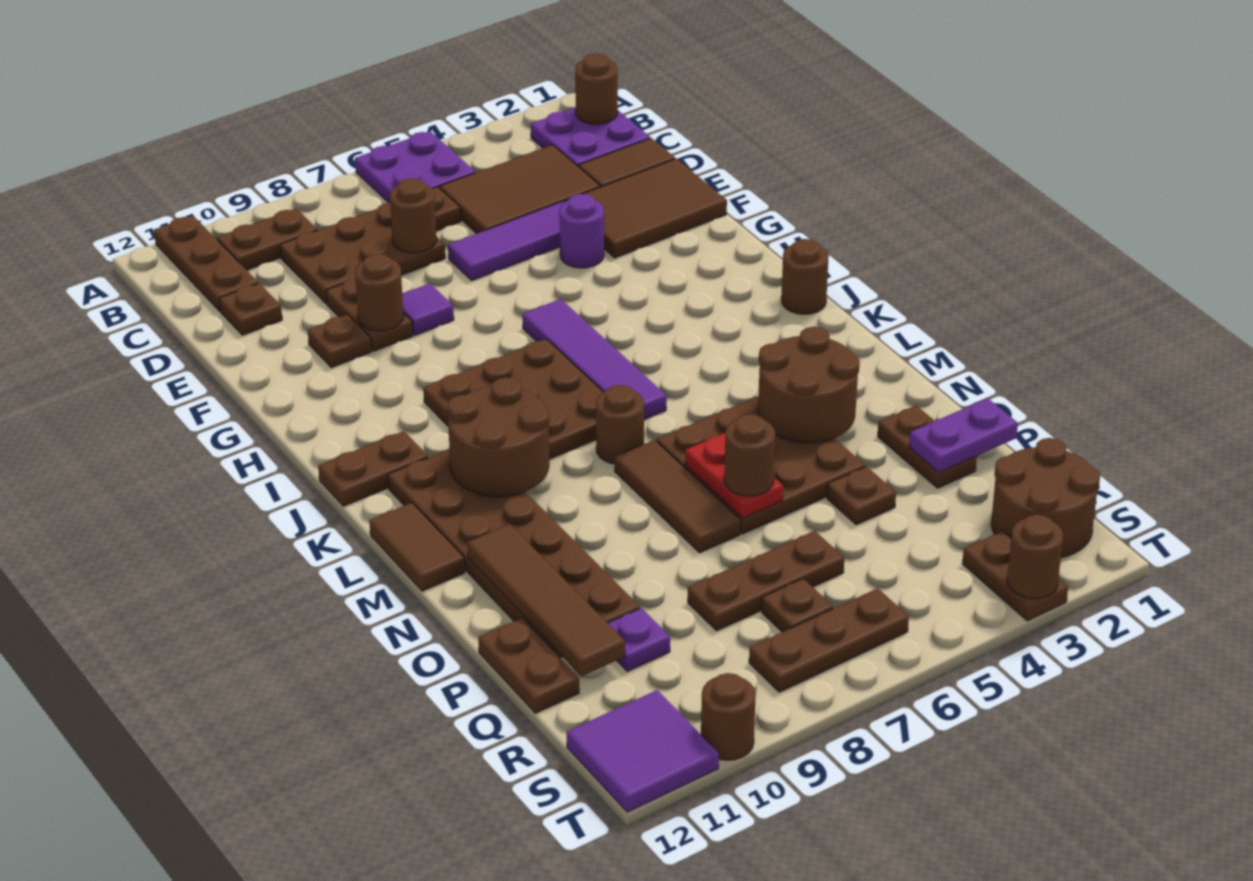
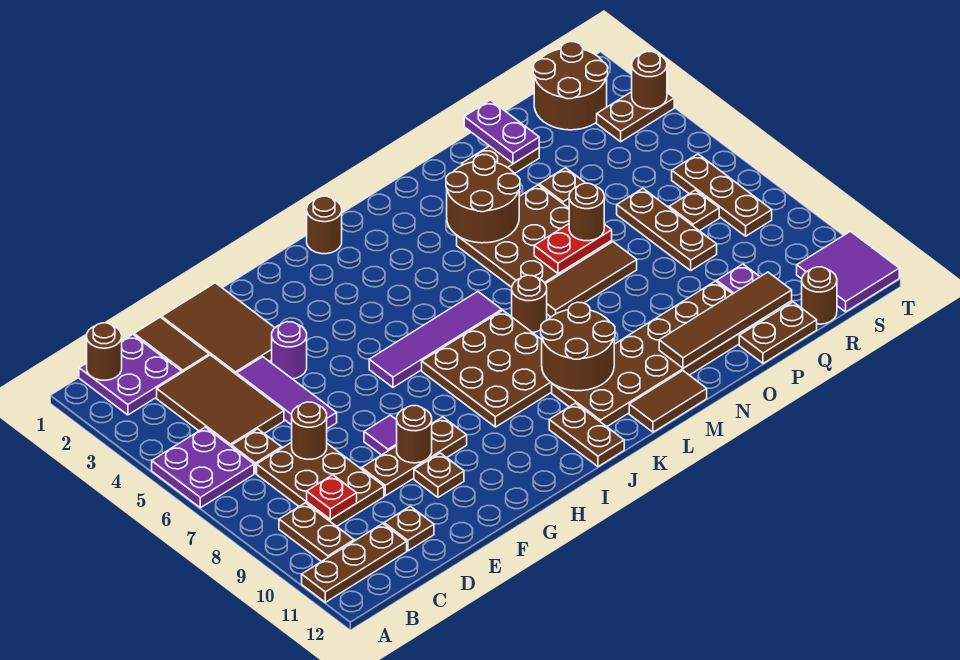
none -> red plate C9 level 2
brown plate E9:F9 level 1 -> brown plate E9:G9 level 1
brown round brick T10 level 1 -> brown round brick R12 level 1

